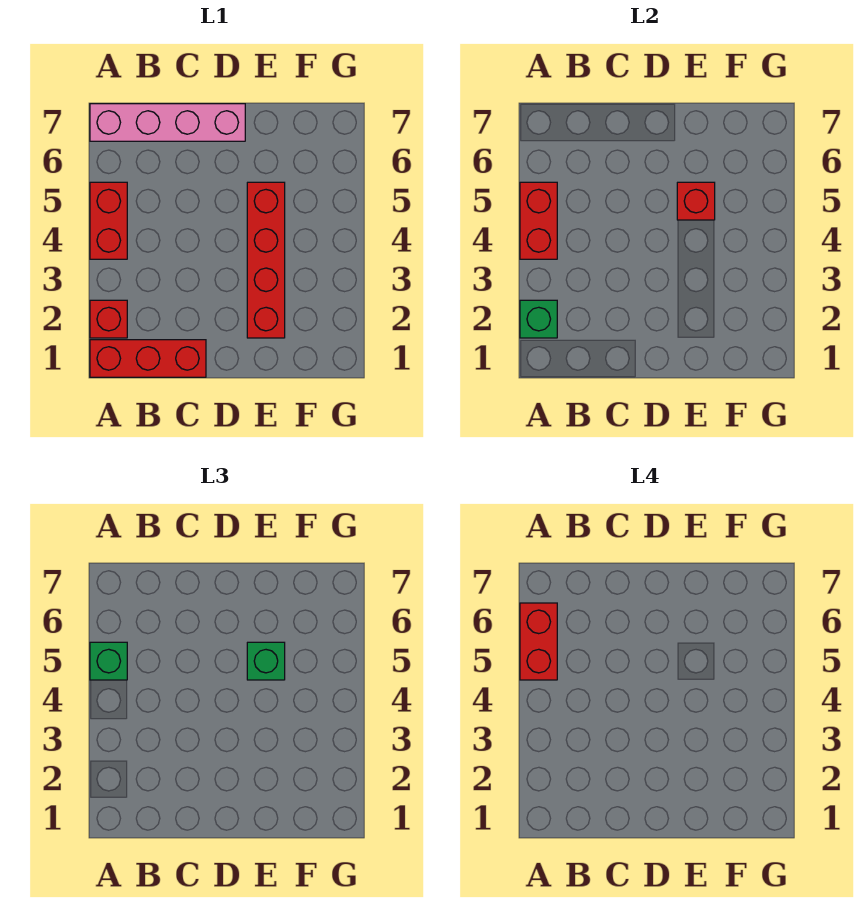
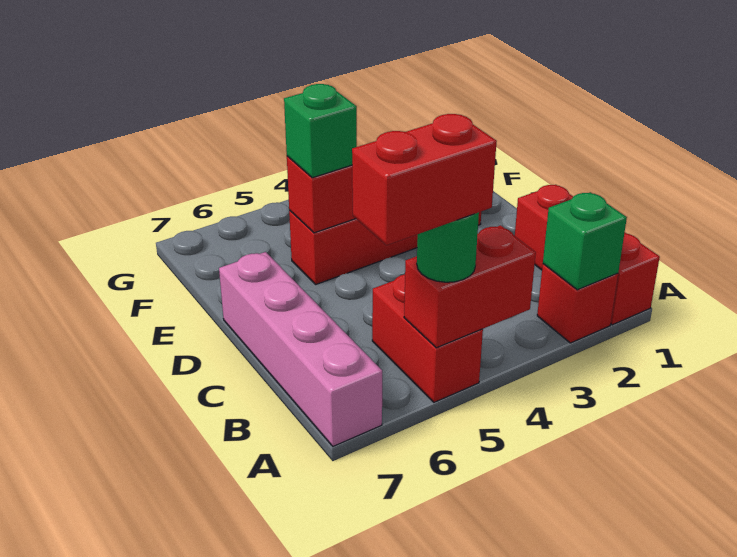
red brick A4:A5 level 1 -> red brick A5:B5 level 1
green brick A5 level 3 -> green round brick A5 level 3

